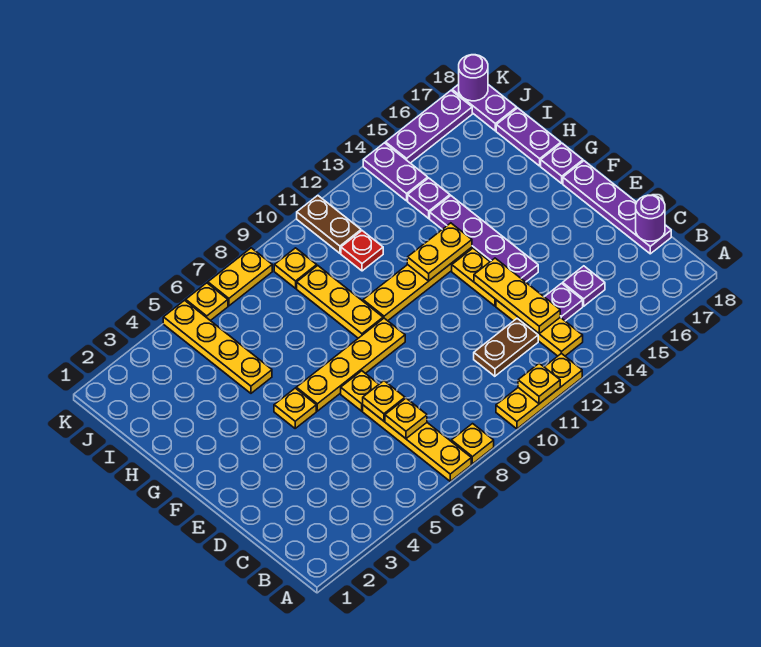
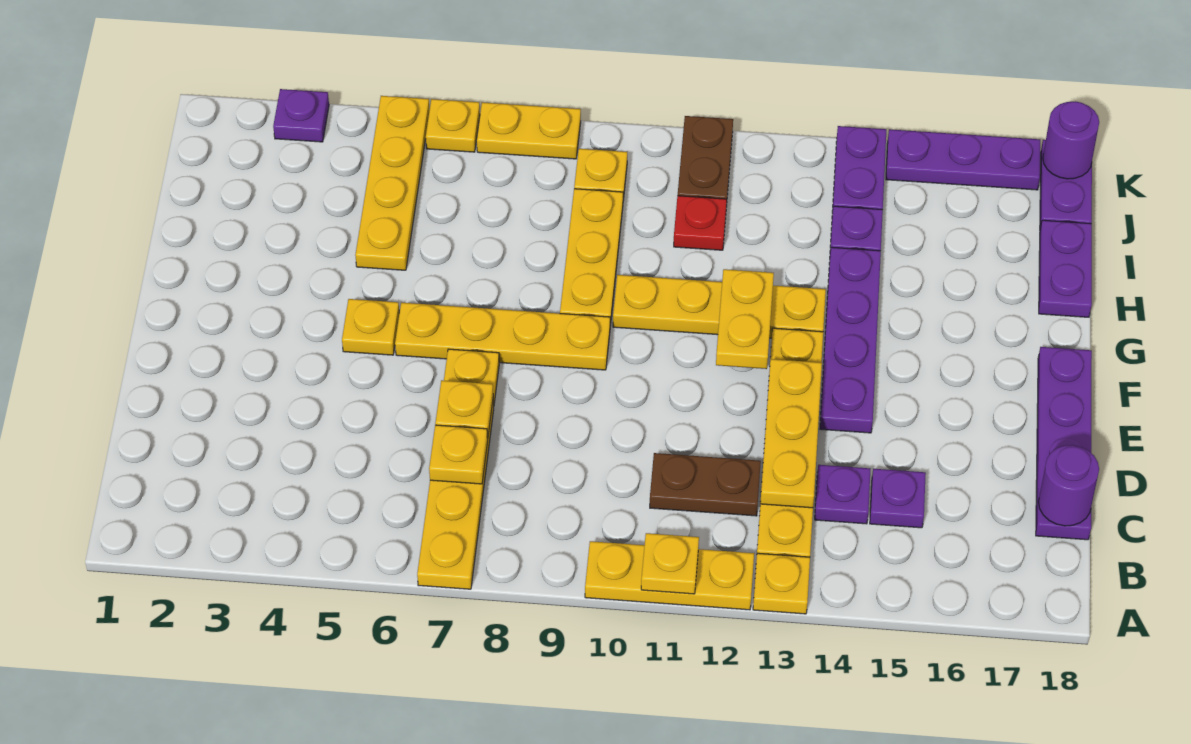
yellow plate A8 level 1 -> yellow plate A13 level 1
yellow plate G12:G13 level 2 -> yellow plate F12:G12 level 2
purple plate G18 level 1 -> purple plate K3 level 1

